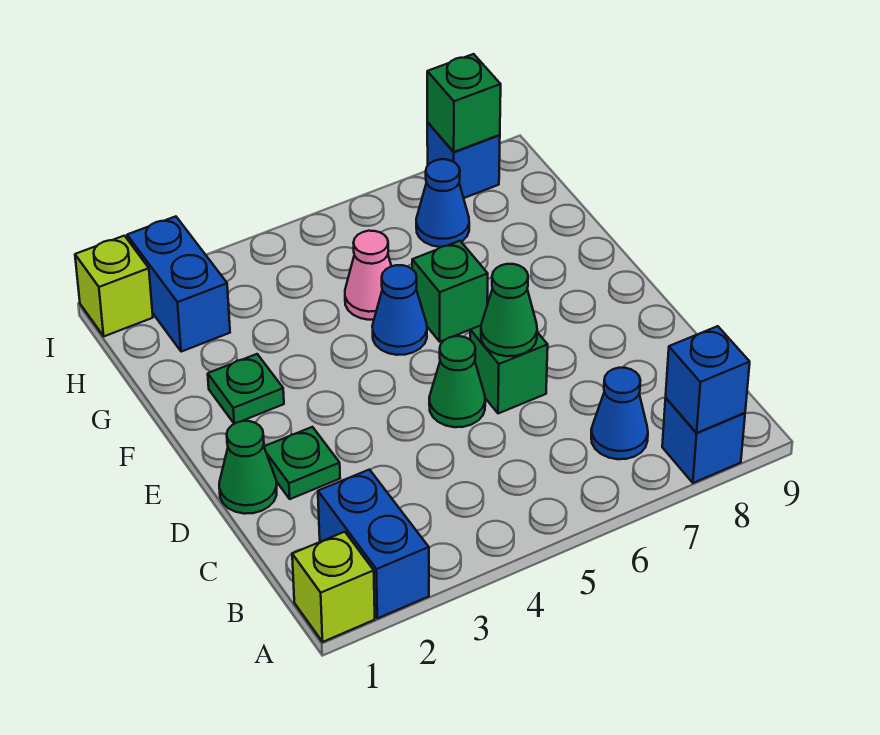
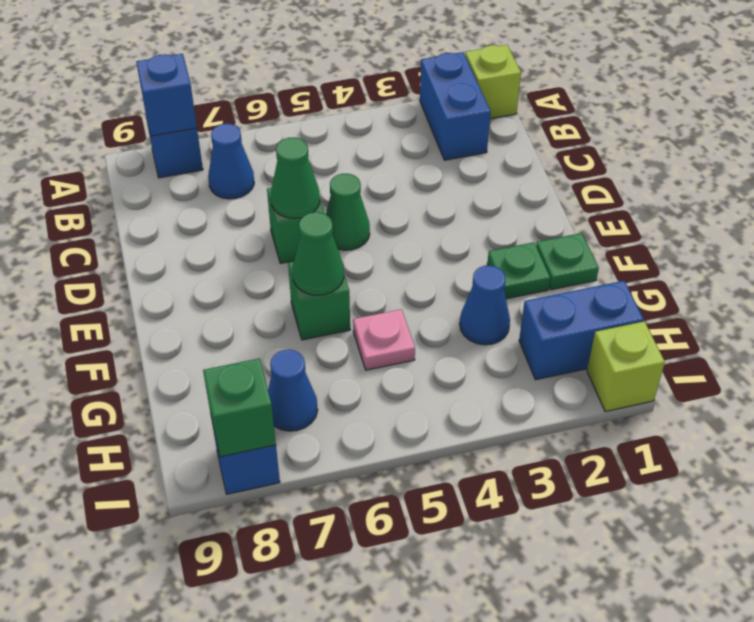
green cone D1 level 1 -> green cone F6 level 2
green plate D2 level 1 -> green plate F1 level 1
blue cone F5 level 1 -> blue cone G3 level 1
pink cone G5 level 1 -> pink plate G5 level 1
blue brick H2:I2 level 1 -> blue brick H1:H2 level 1

